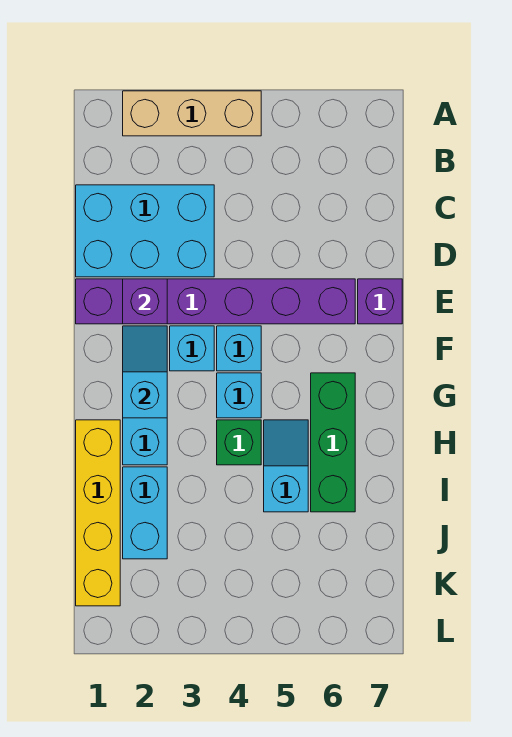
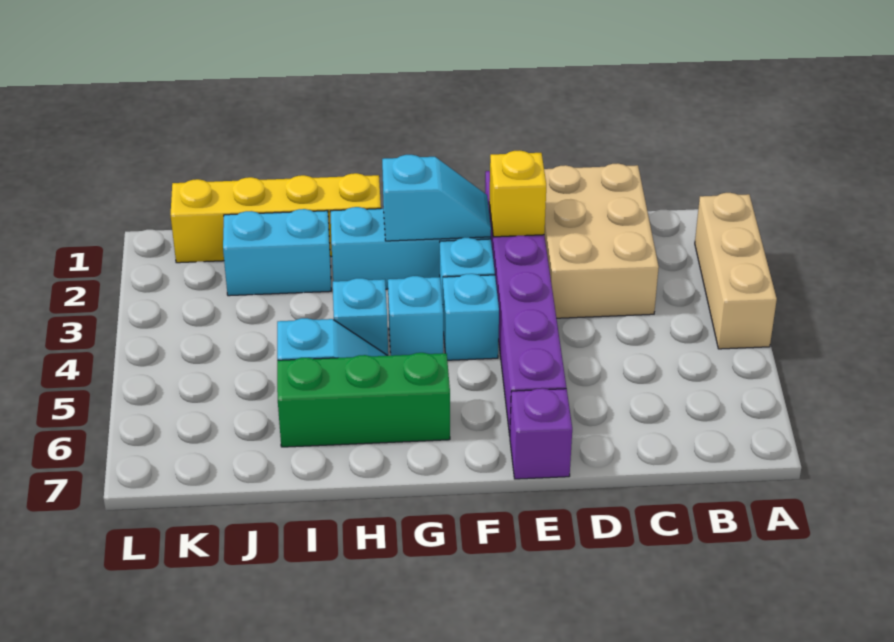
cyan brick C1:D3 level 1 -> tan brick C1:D3 level 1
purple brick E2 level 2 -> yellow brick E2 level 2
green brick H4 level 1 -> cyan brick H4 level 1

